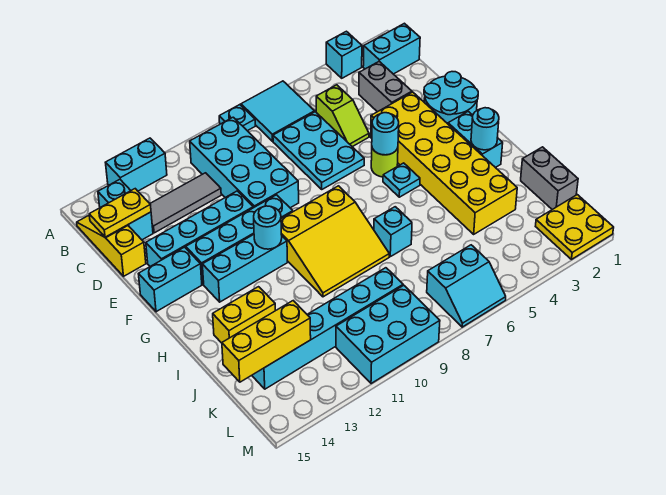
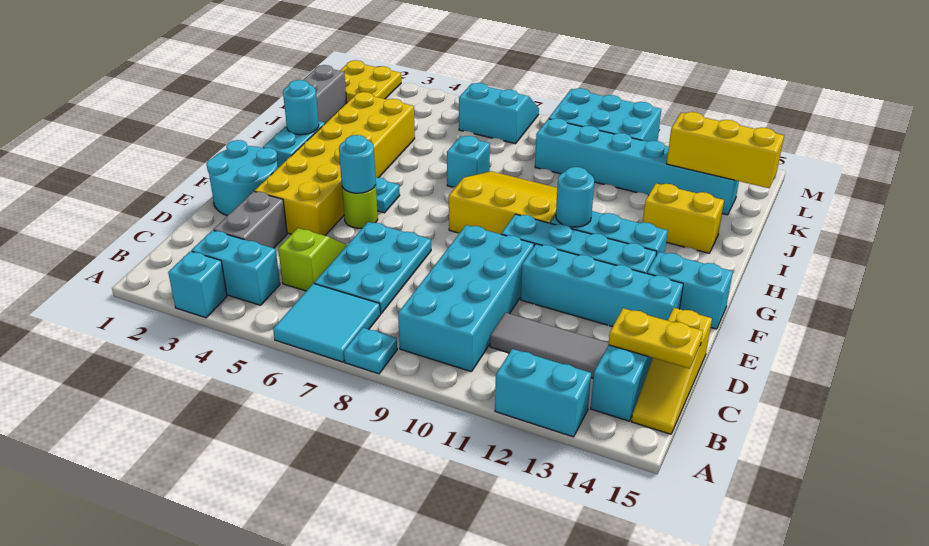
cyan brick B1:B2 level 1 -> cyan brick B3:B4 level 1

